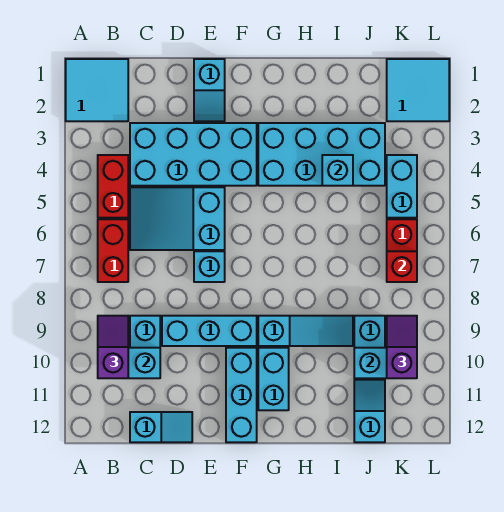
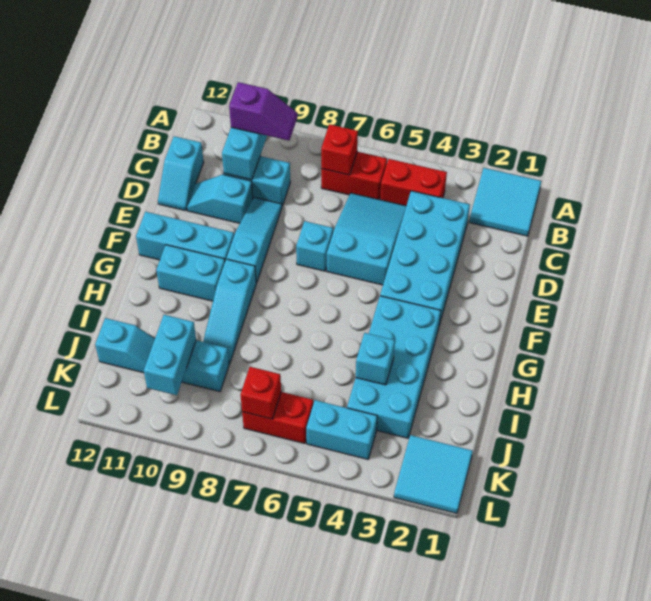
none -> red brick B7 level 2
cyan brick D9:F9 level 1 -> cyan slope D9:F9 level 1 top F
cyan slope E1:E2 level 1 top 1 -> cyan slope D10:D11 level 1 top 10
purple slope K9:K10 level 3 top 10 -> none

